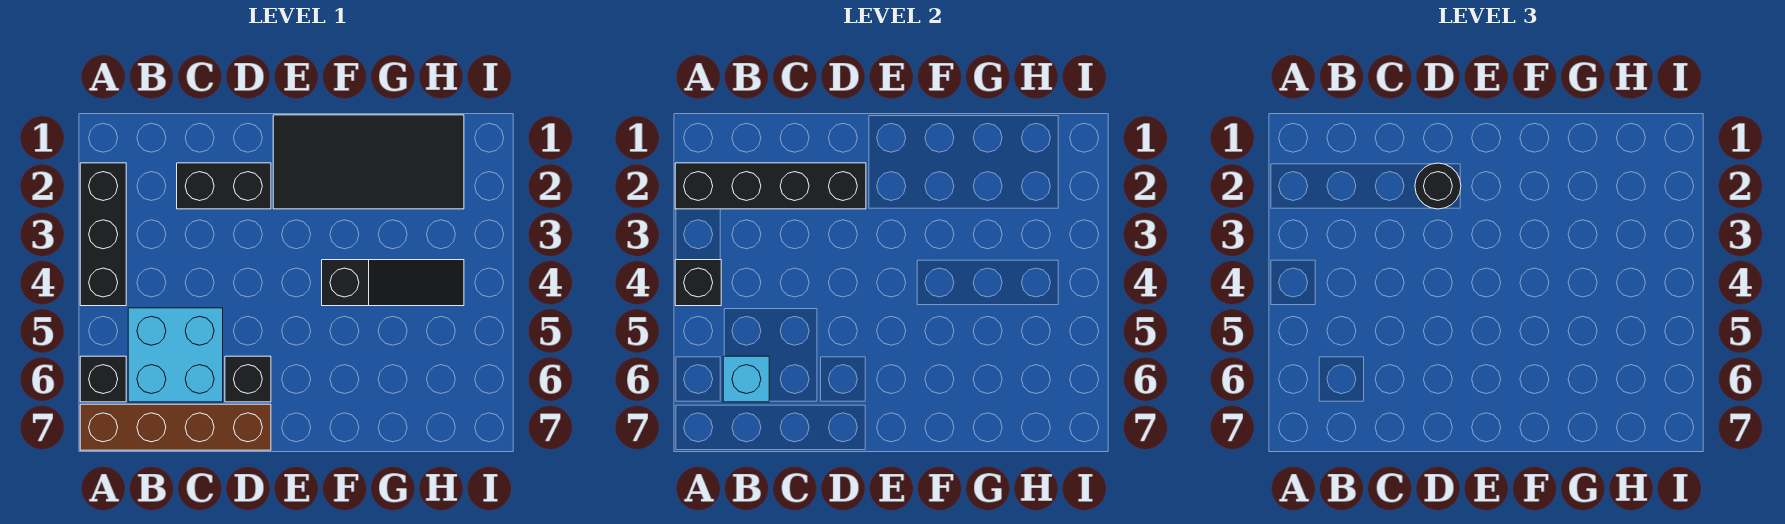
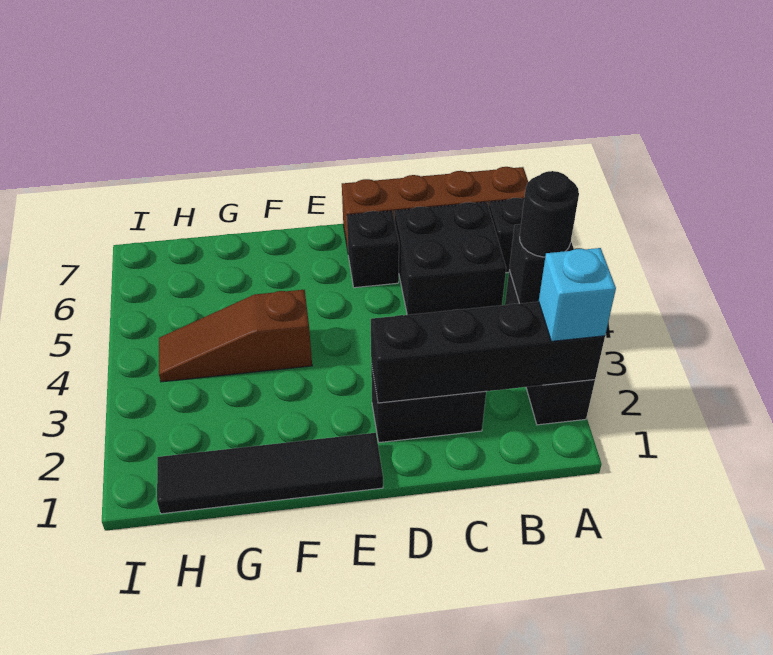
cyan brick B5:C6 level 1 -> black brick B5:C6 level 1
cyan brick B6 level 2 -> cyan brick A2 level 3
black round brick D2 level 3 -> black round brick A4 level 3
black tile E1:H2 level 1 -> black tile E1:H1 level 1
black slope F4:H4 level 1 top F -> brown slope F4:H4 level 1 top F

